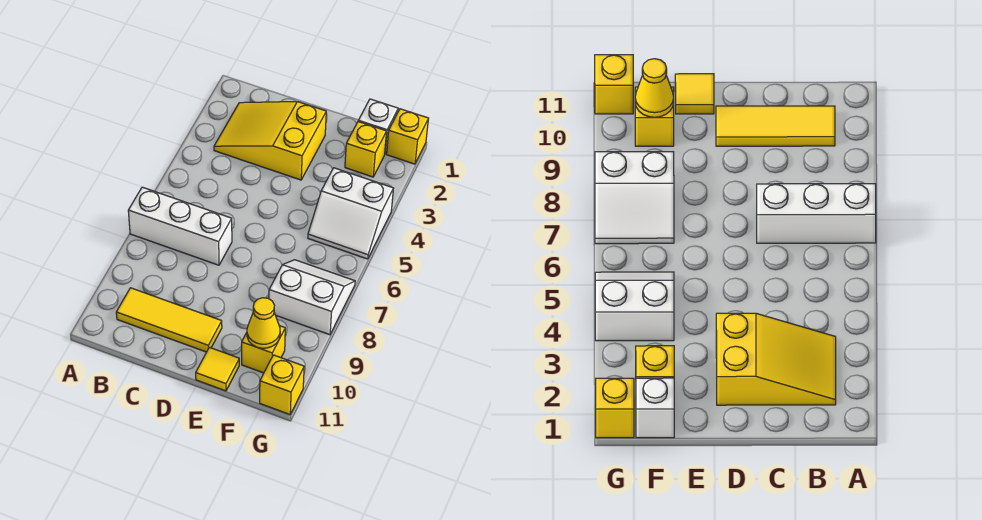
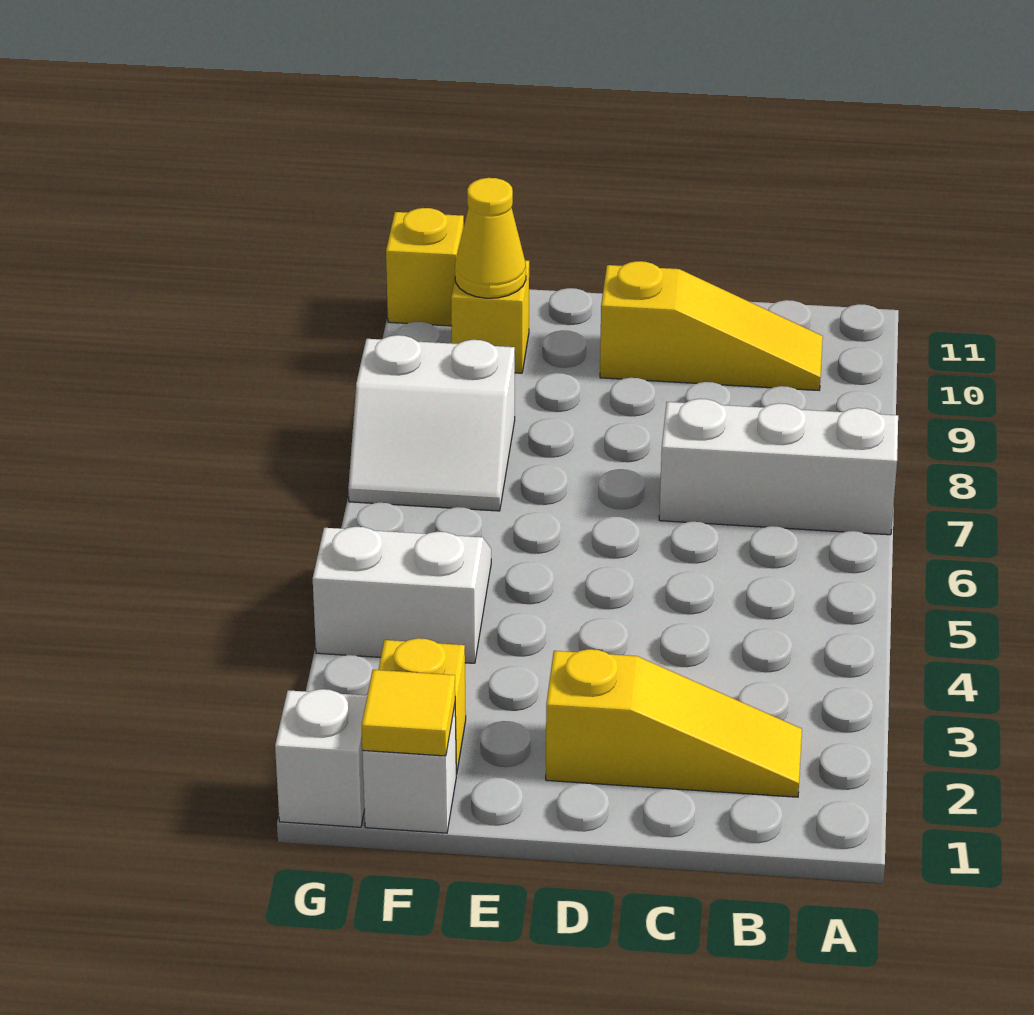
yellow slope B2:D3 level 1 top D -> yellow slope B2:D2 level 1 top D
yellow tile B10:D10 level 1 -> yellow slope B10:D10 level 1 top D
yellow tile E11 level 1 -> yellow tile F1 level 2
yellow brick G1 level 1 -> white brick G1 level 1

